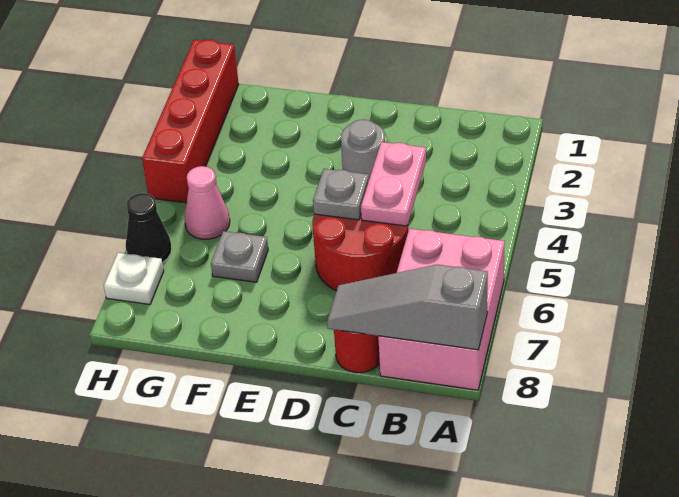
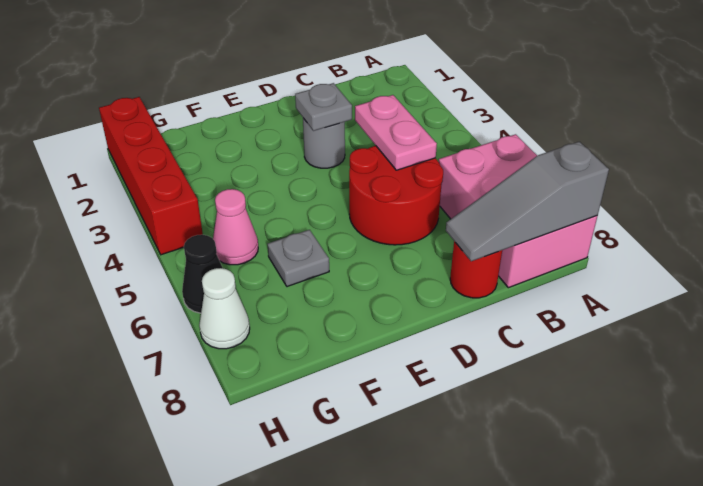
grey plate D5 level 2 -> grey plate D3 level 2
white plate H7 level 1 -> white cone H7 level 1

